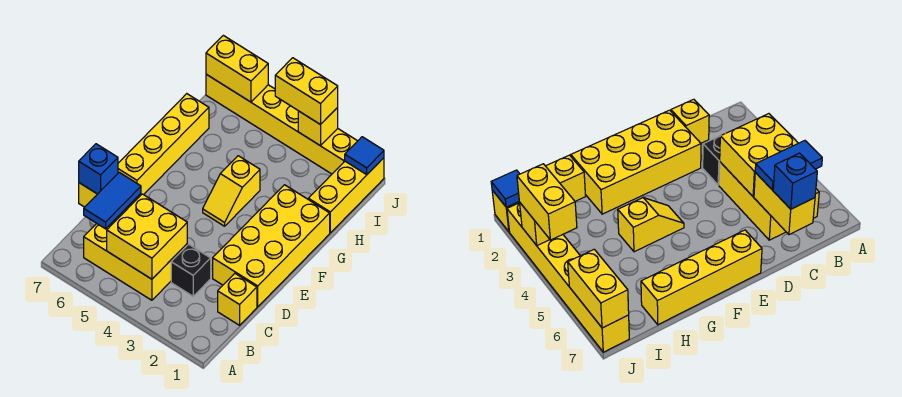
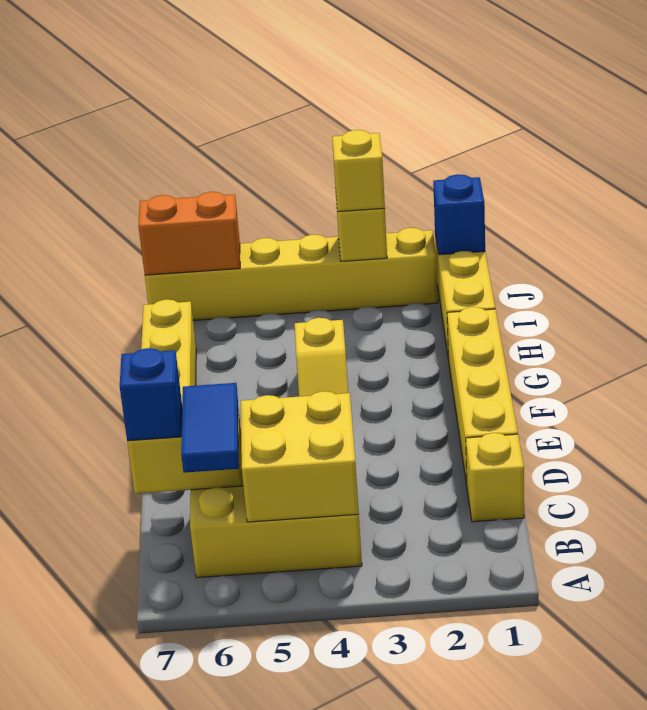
black brick C3 level 1 -> none
yellow brick D1:G2 level 1 -> yellow brick D1:G1 level 1
blue tile J1 level 2 -> blue brick J1 level 2
yellow brick J3:J4 level 3 -> yellow brick J3 level 3
yellow brick J6:J7 level 2 -> orange brick J6:J7 level 2

